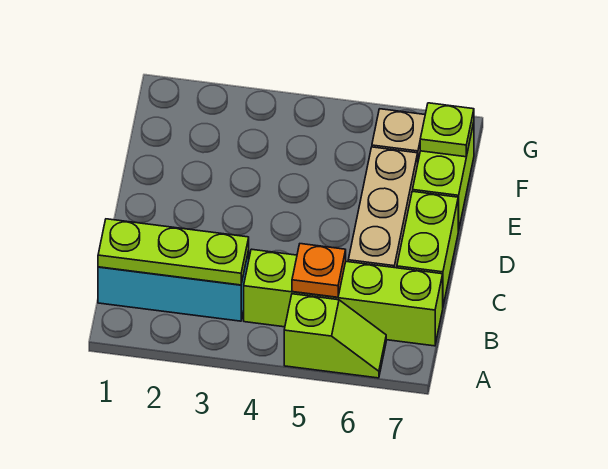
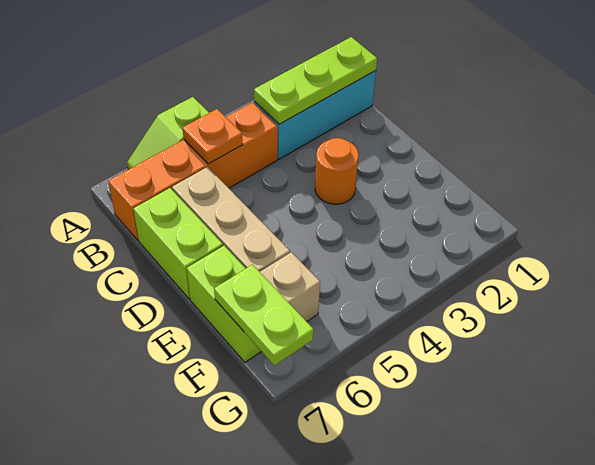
lime brick B4:B7 level 1 -> orange brick B4:B7 level 1
none -> orange round brick D3 level 1
lime plate F7 level 2 -> lime plate F7:G7 level 2

